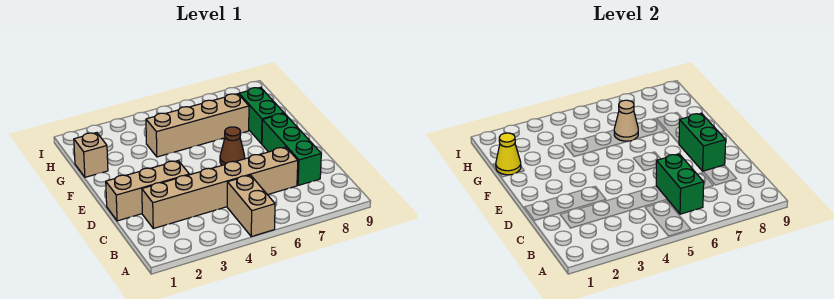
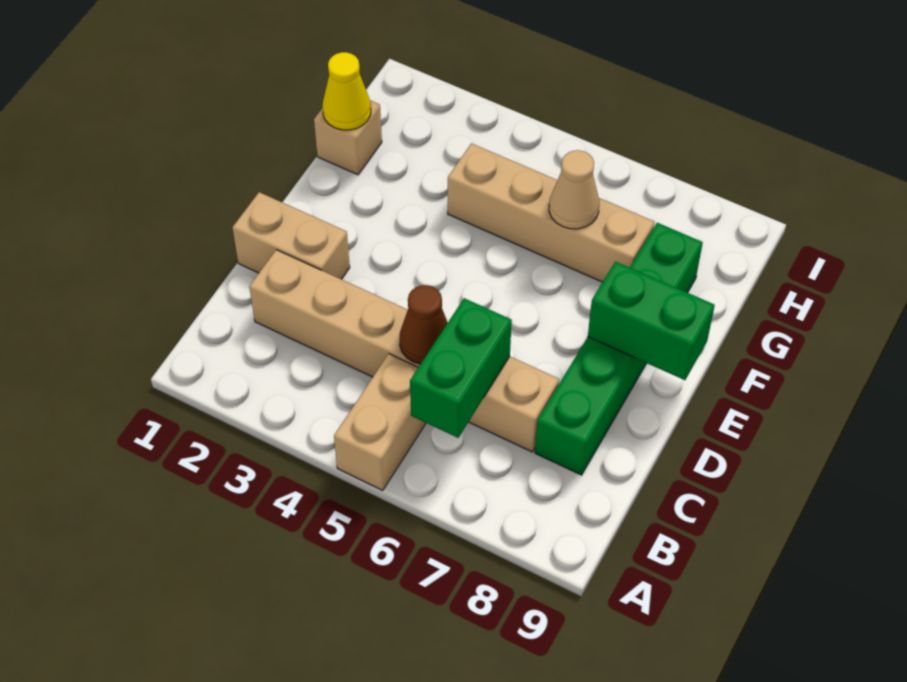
tan brick D1:D3 level 1 -> tan brick D1:D2 level 1
green brick D8:E8 level 2 -> green brick E8:E9 level 2
brown cone E6 level 1 -> brown cone C5 level 2

